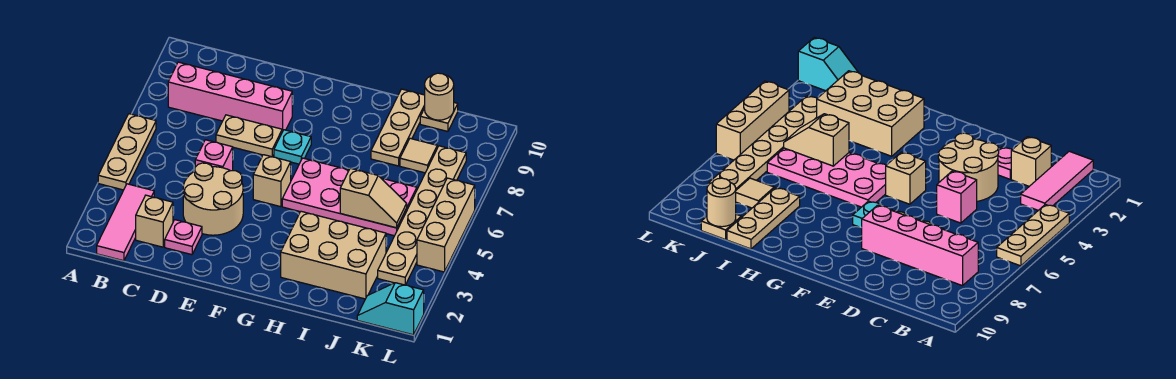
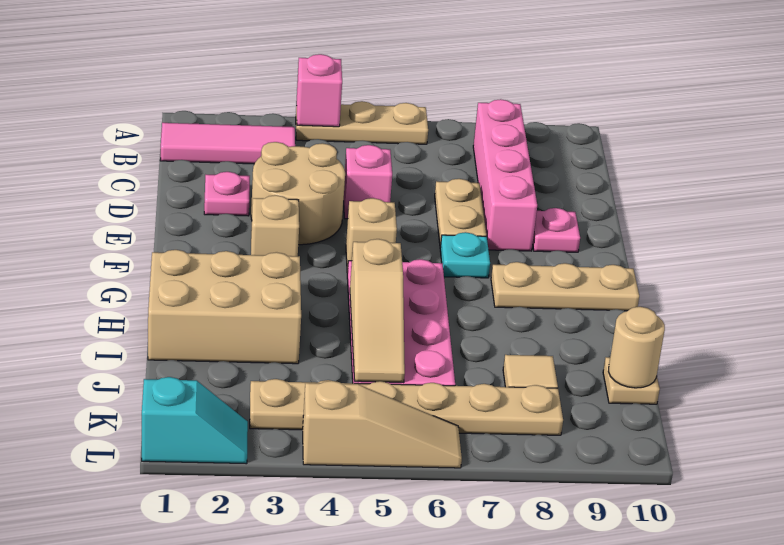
none -> pink brick A4 level 2
tan brick C2 level 1 -> tan brick F3 level 1
none -> pink plate E9 level 1
tan brick H2:J3 level 1 -> tan brick H1:I3 level 1
tan slope I5:J5 level 2 top I -> tan slope H5:J5 level 2 top H
tan plate I8:I10 level 1 -> tan plate G8:G10 level 1
cyan slope K1:L1 level 1 top L -> cyan slope L1:L2 level 1 top 1
tan brick L4:L6 level 1 -> tan slope L4:L6 level 1 top 4

